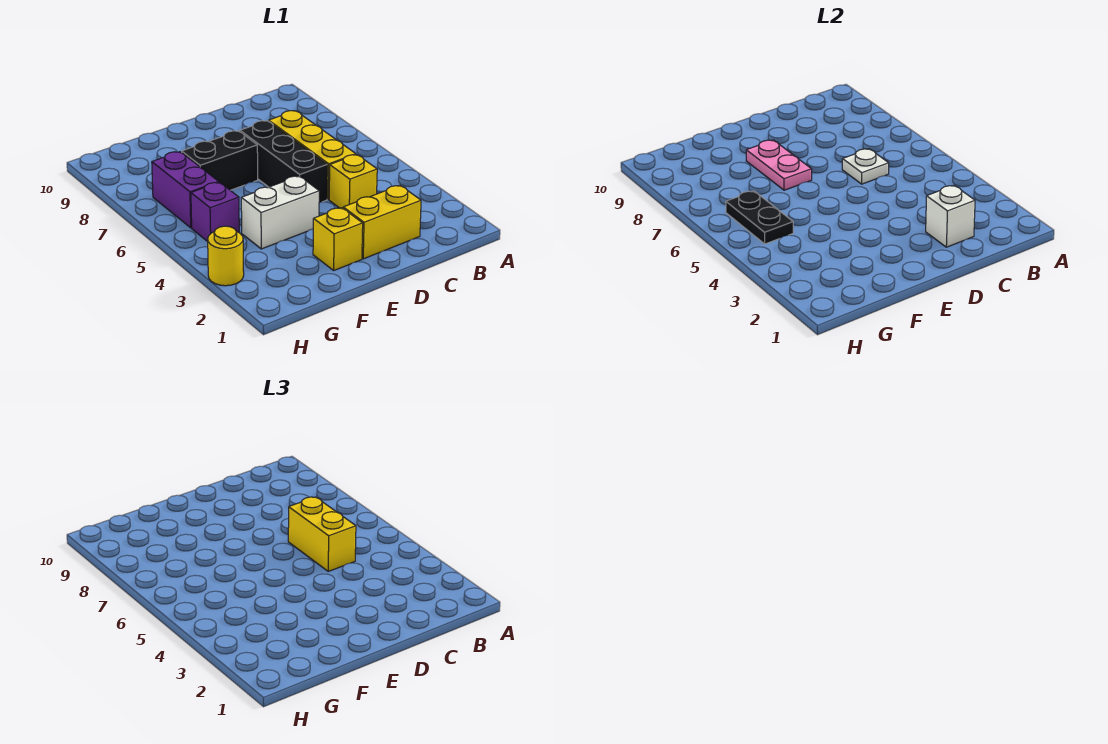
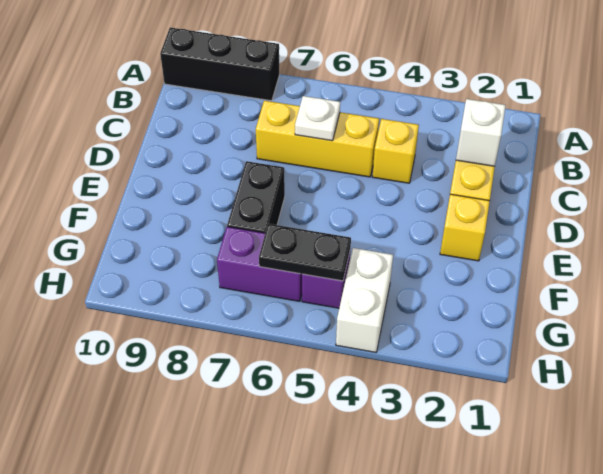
yellow brick C5:C6 level 3 -> none
black brick D5:D7 level 1 -> black brick A8:A10 level 1
white brick E4:F4 level 1 -> white brick G4:H4 level 1
pink plate E7:E8 level 2 -> none
yellow round brick H3 level 1 -> none

